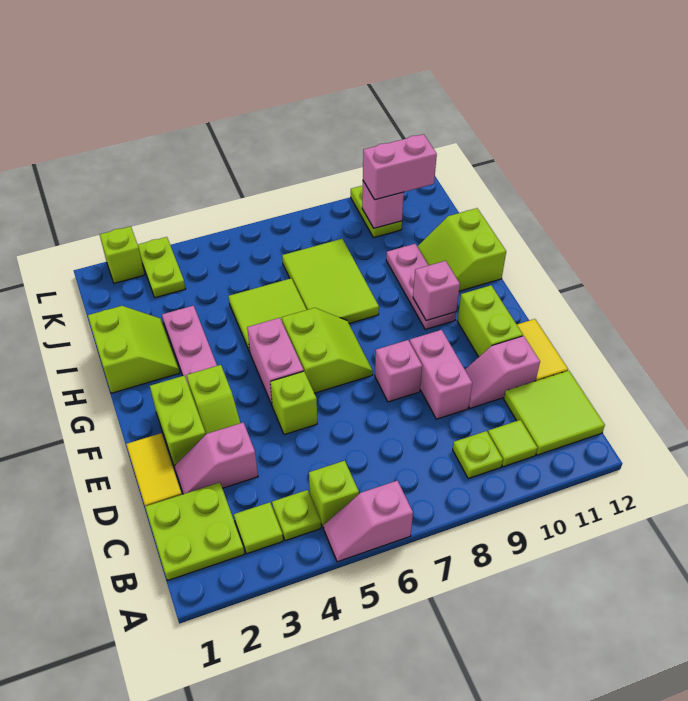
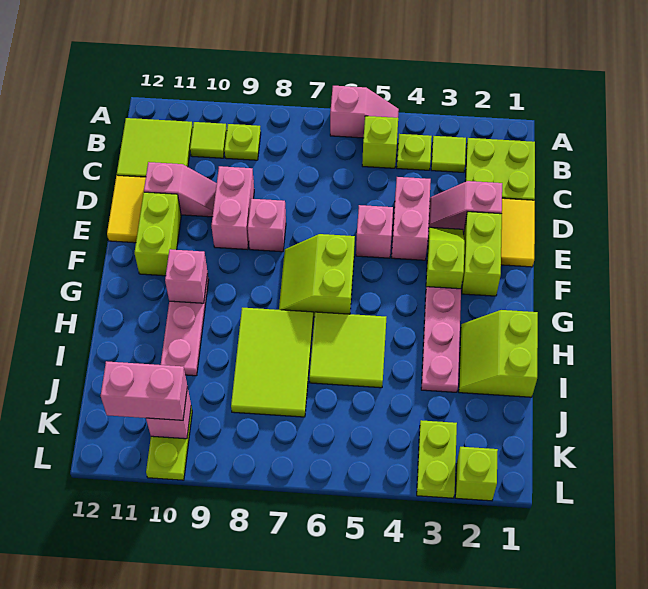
pink slope D2:D3 level 1 top 3 -> pink slope D2:D3 level 1 top 2
lime brick E5 level 1 -> pink brick E5 level 1
pink brick F5:G5 level 1 -> pink brick D4:E4 level 1
lime slope H11:I12 level 1 top 12 -> none

